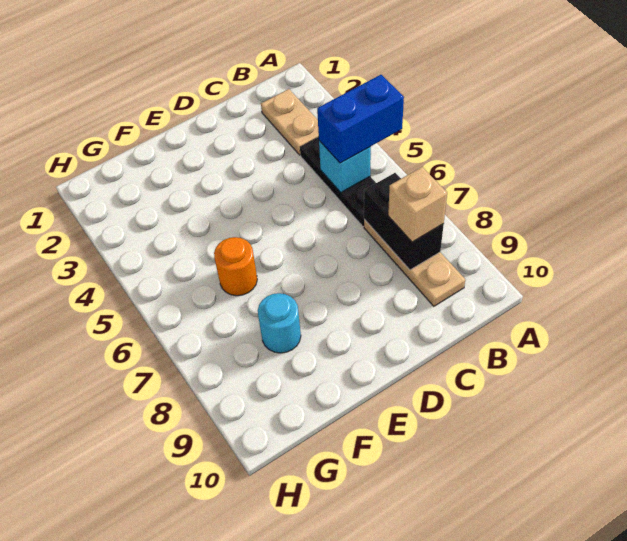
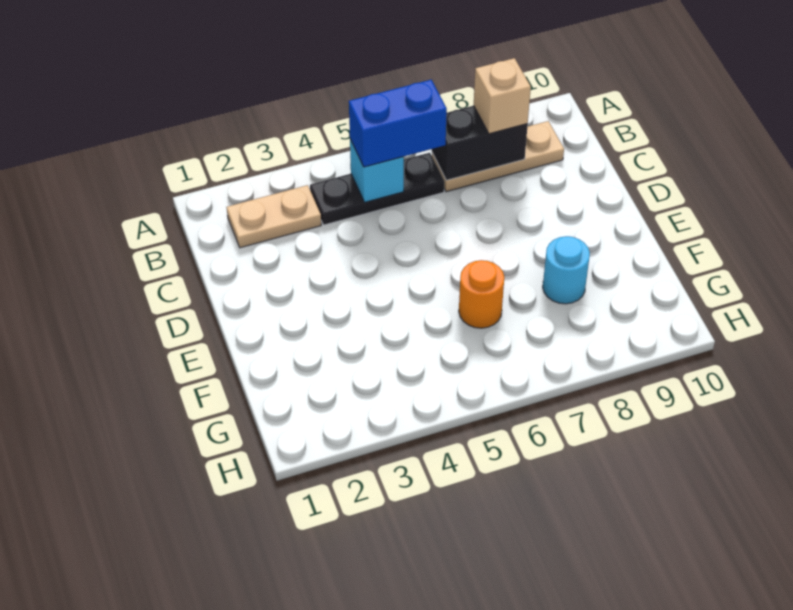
blue brick A5:B5 level 3 -> blue brick B5:B6 level 3

